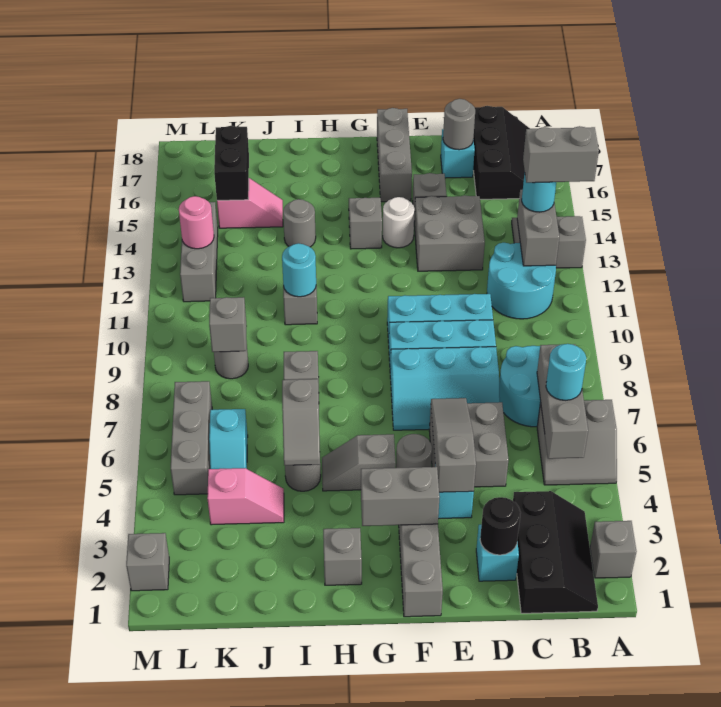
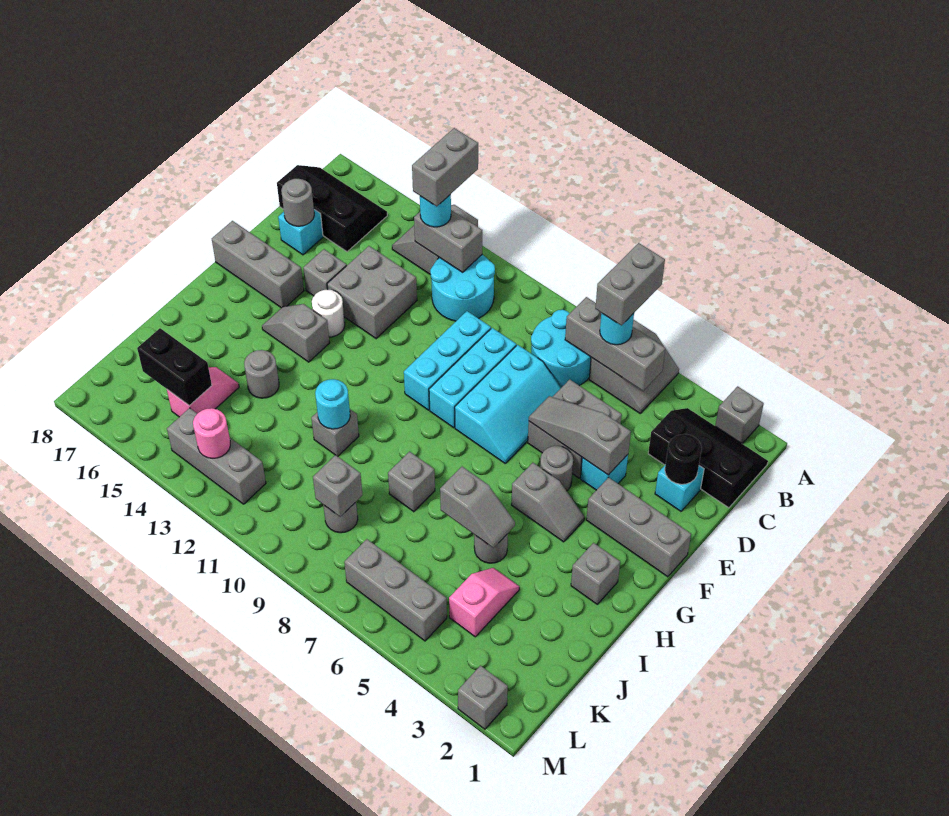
grey brick F3:G3 level 2 -> grey brick A6:B6 level 4
grey slope G5:H5 level 1 top G -> grey slope G4:G5 level 1 top 5
cyan slope K5:K6 level 1 top 6 -> none

